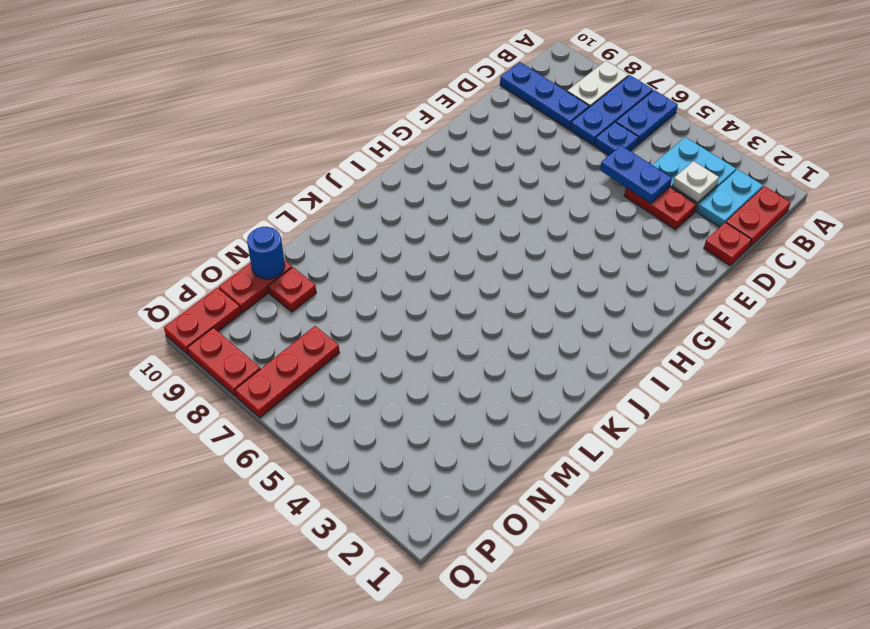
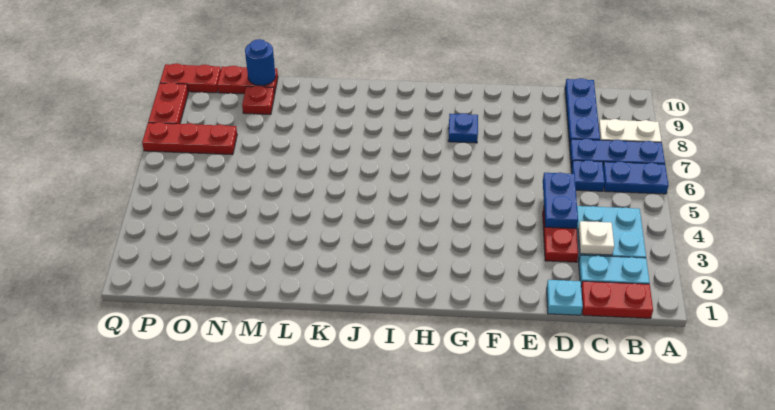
red plate D1 level 1 -> cyan plate D1 level 1
none -> blue plate G8 level 1

